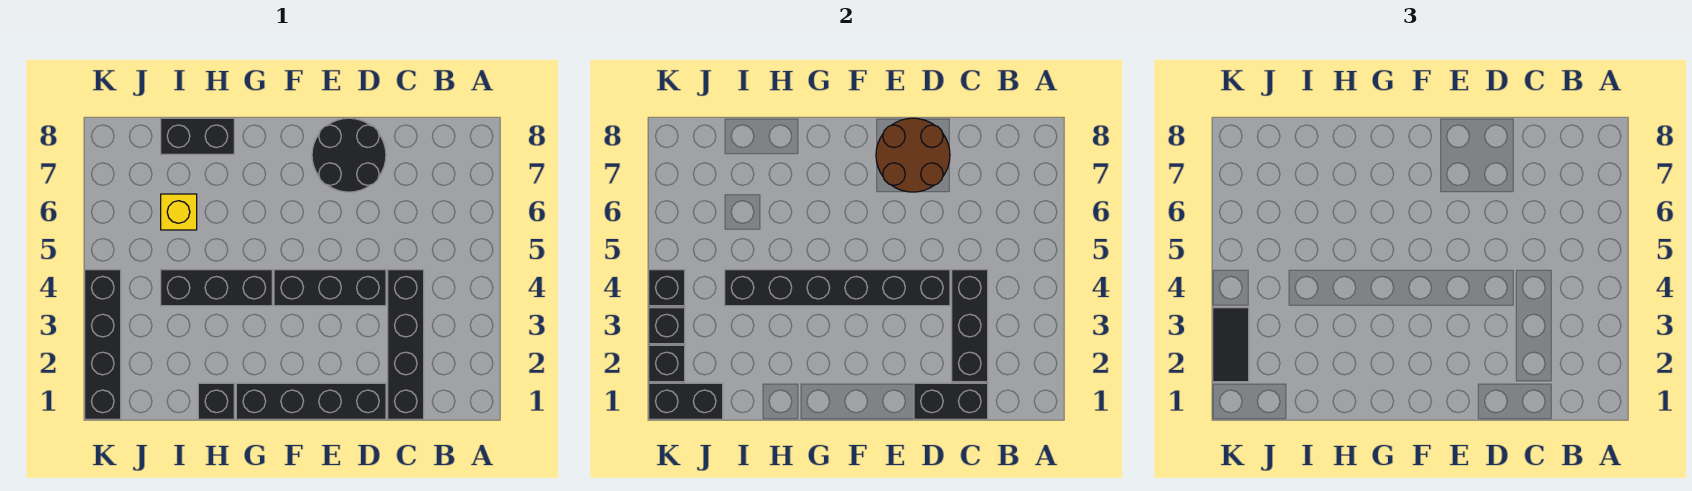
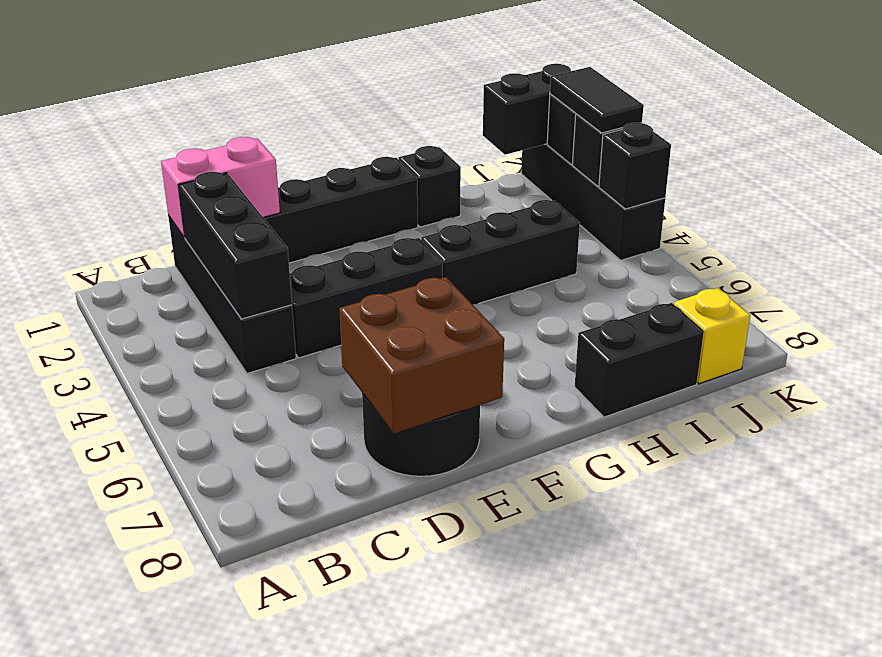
black brick C1:D1 level 2 -> pink brick C1:D1 level 2
black brick D4:I4 level 2 -> none
brown round brick D7:E8 level 2 -> brown brick D7:E8 level 2
yellow brick I6 level 1 -> yellow brick J8 level 1

